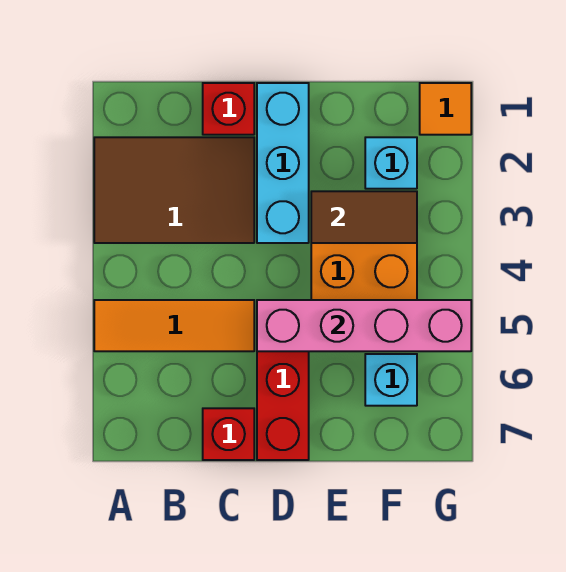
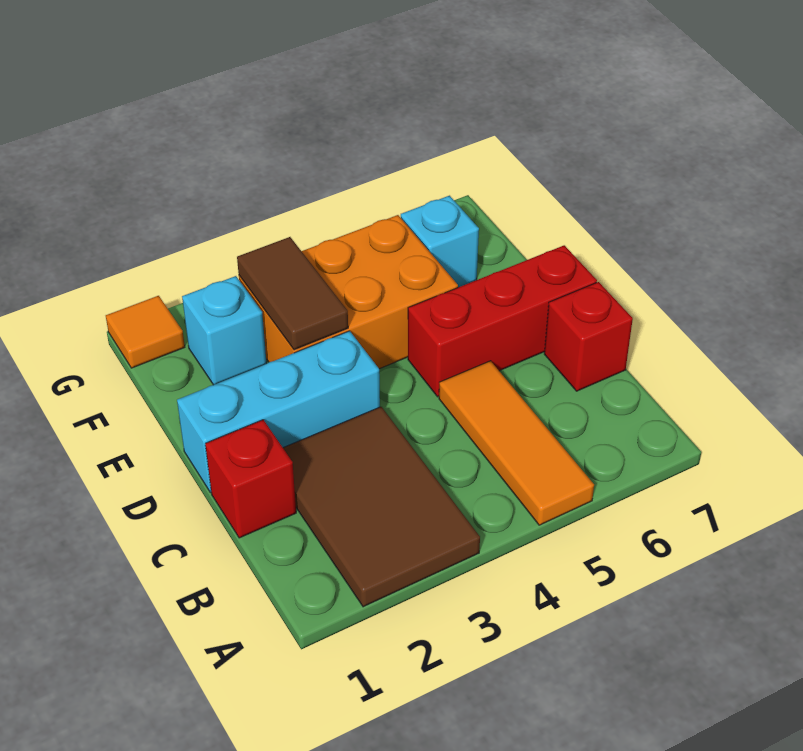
pink brick D5:G5 level 2 -> none

